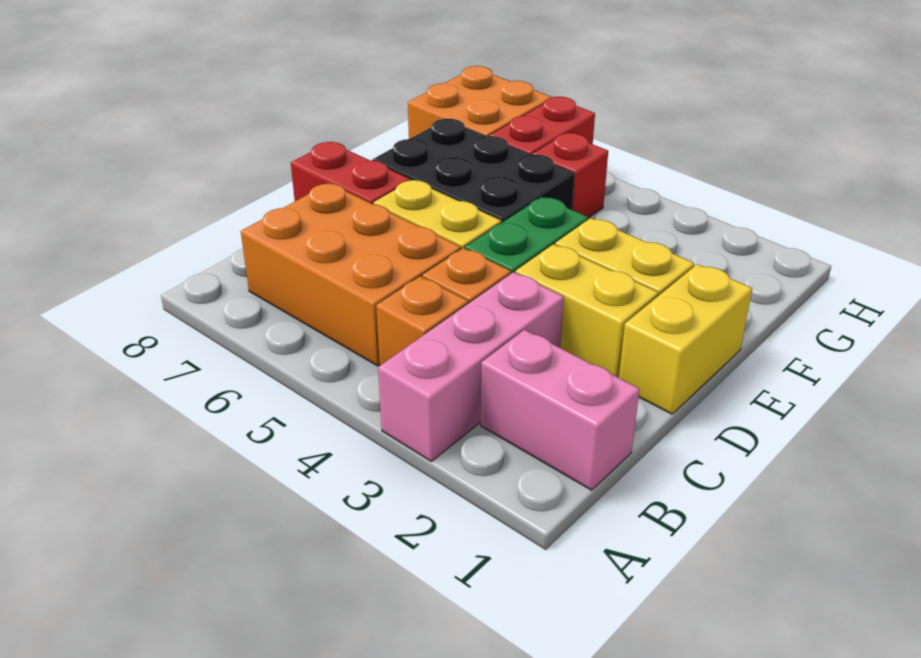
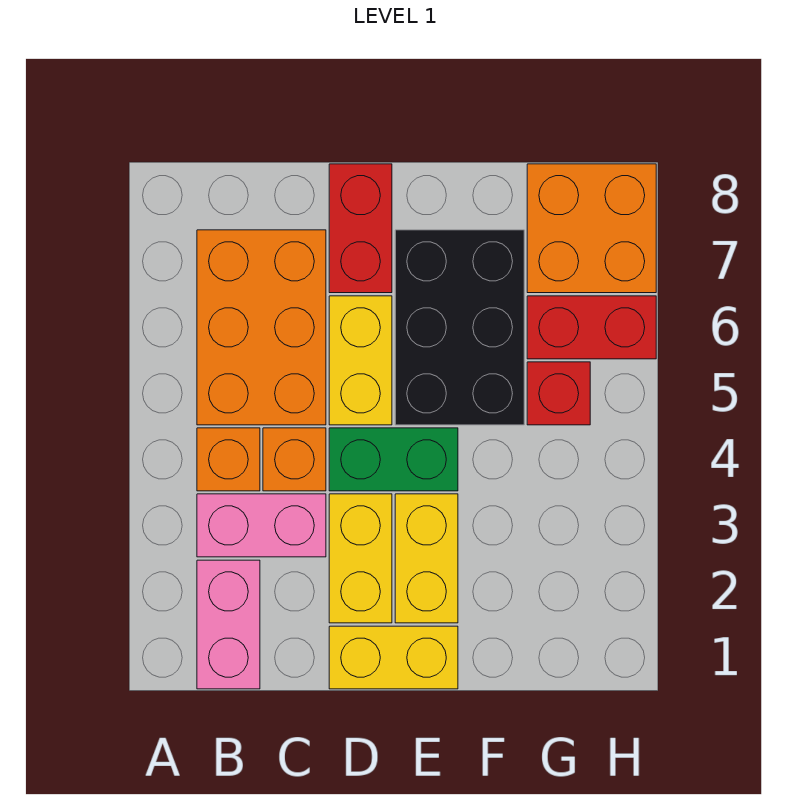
pink brick A3:C3 level 1 -> pink brick B3:C3 level 1

